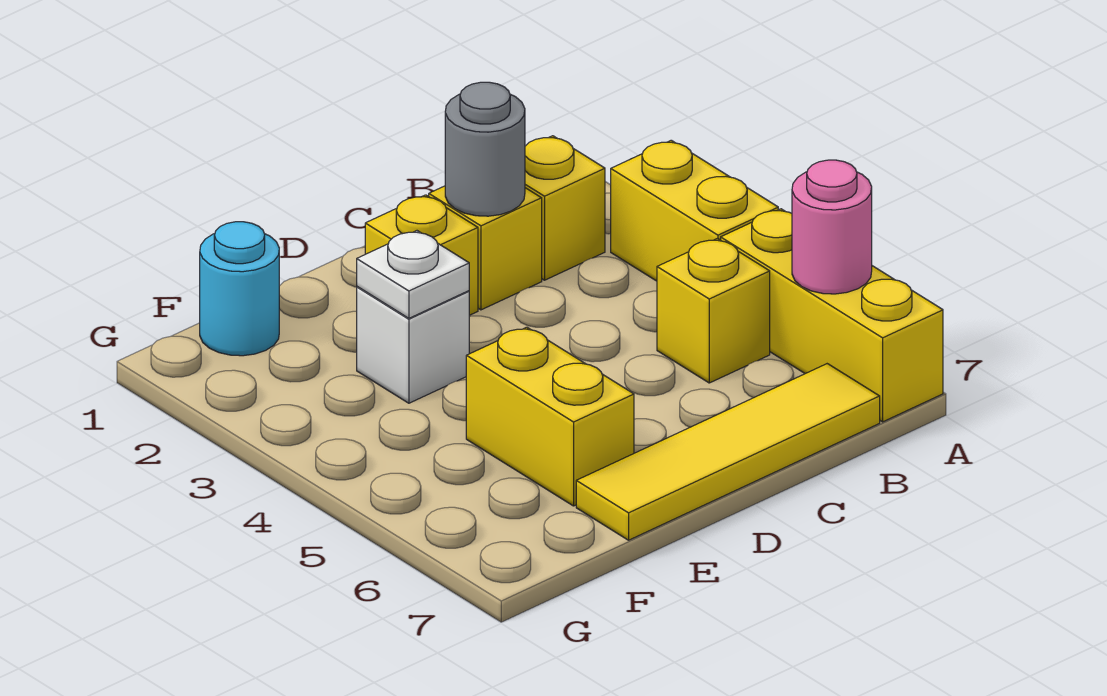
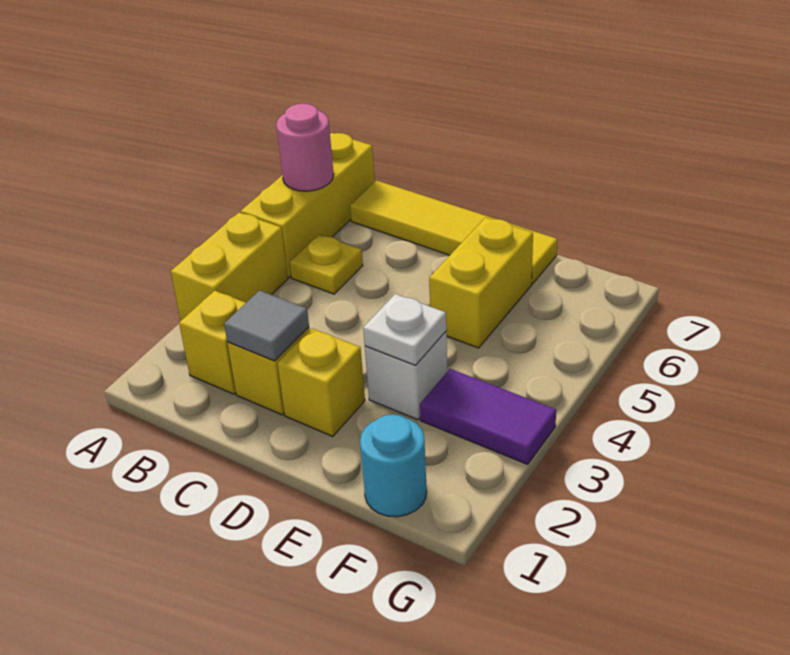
yellow brick B5 level 1 -> yellow plate B5 level 1
grey round brick C2 level 2 -> grey tile C2 level 2
none -> purple tile F3:G3 level 1

